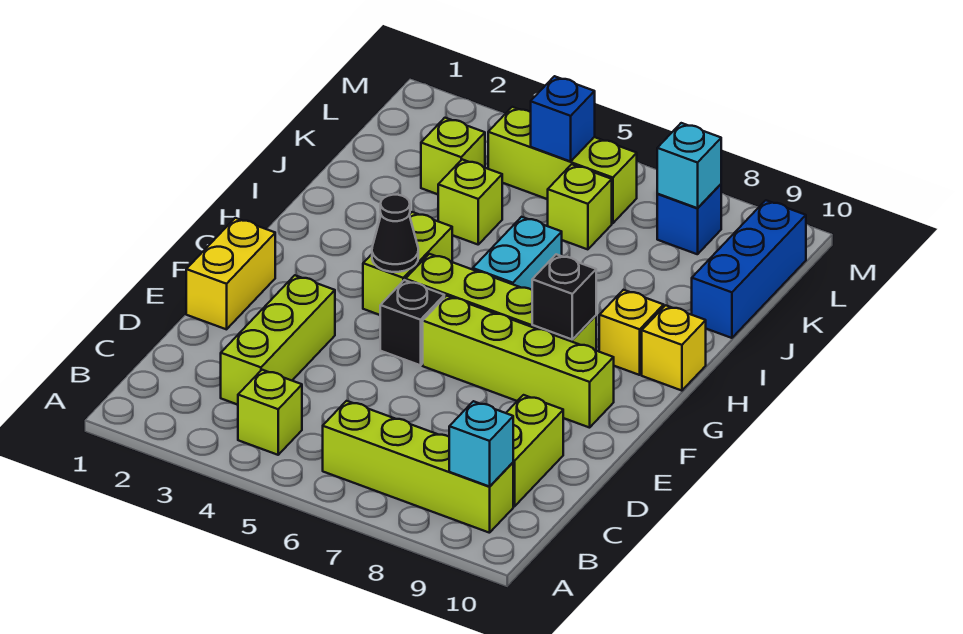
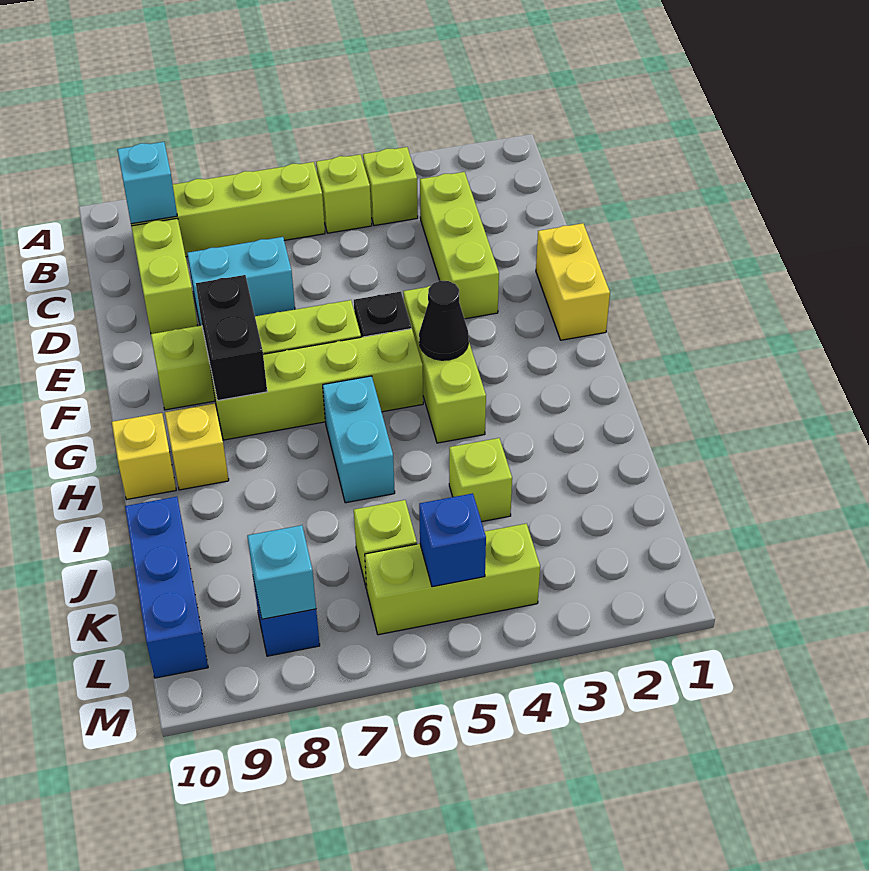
none -> cyan brick D7:D8 level 1
lime brick G4:H4 level 1 -> lime brick F4:H4 level 1
black brick G8 level 2 -> black brick F8:G8 level 2
lime brick K3 level 1 -> lime brick B5 level 1

